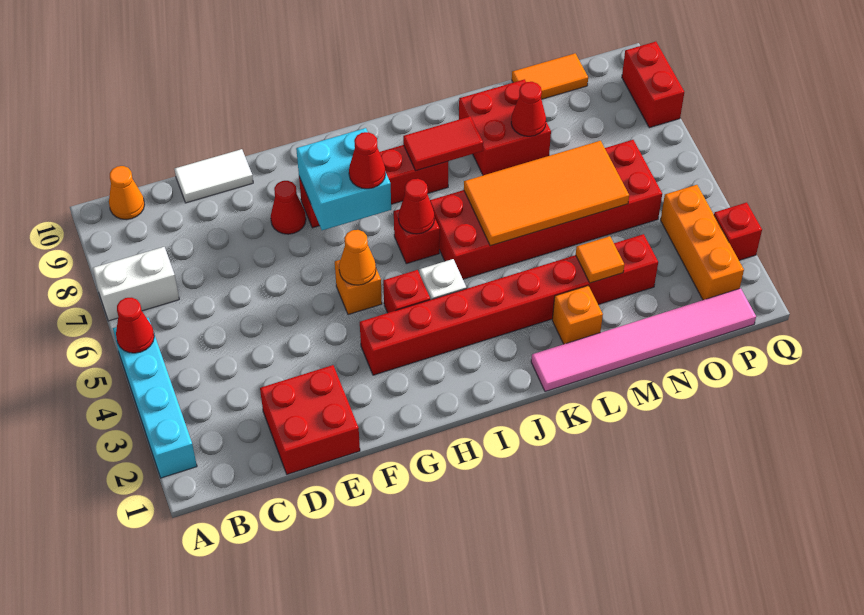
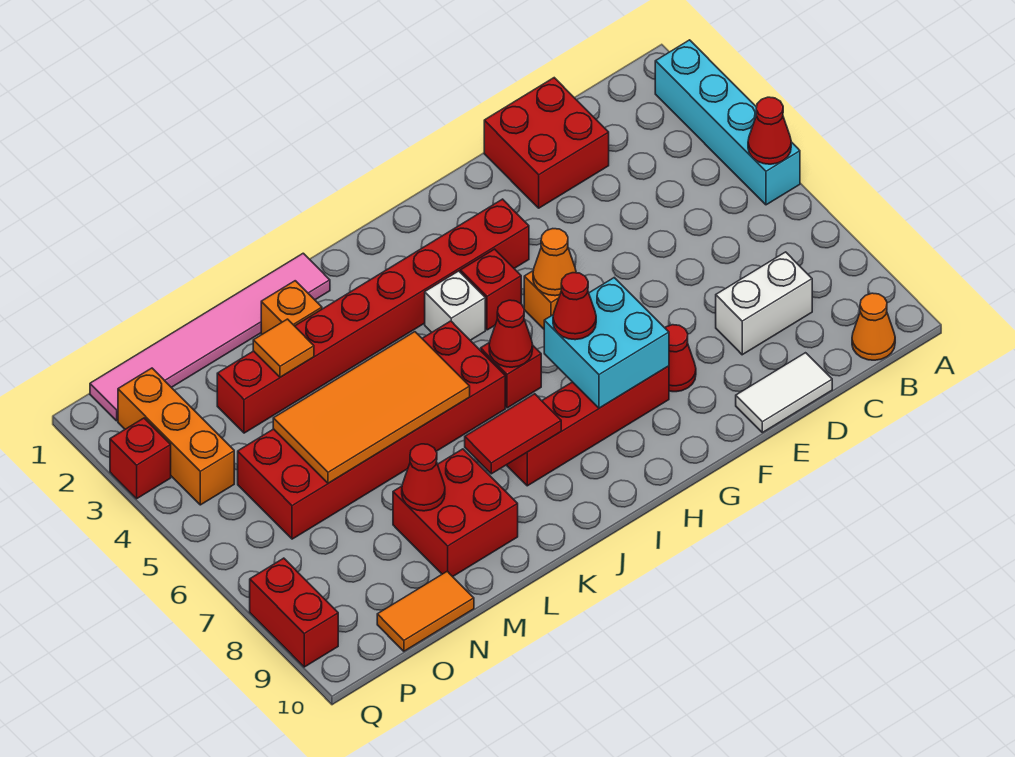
white brick A7:B7 level 1 -> white brick C8:D8 level 1

